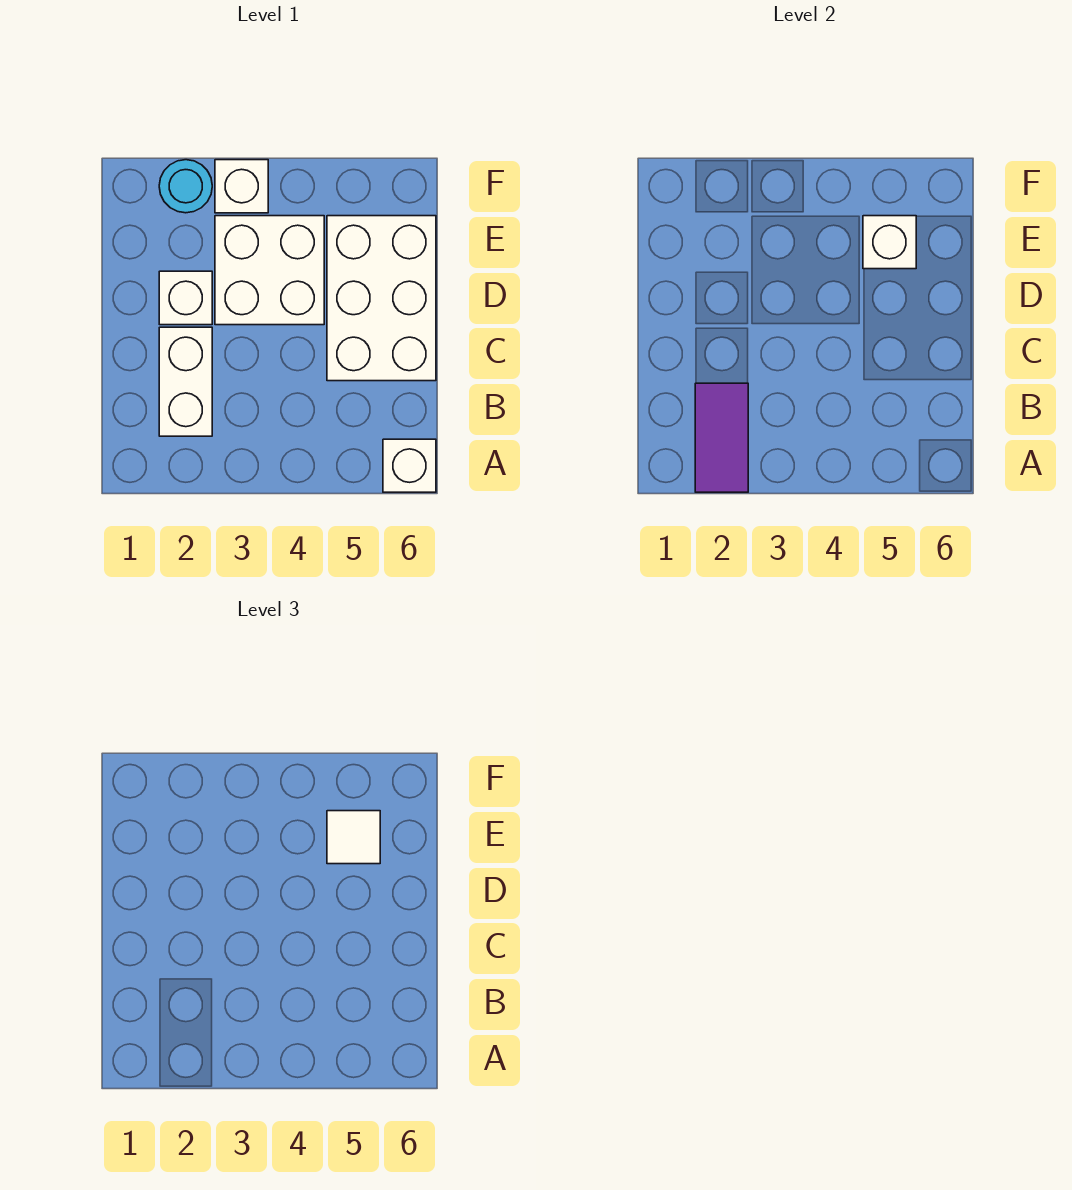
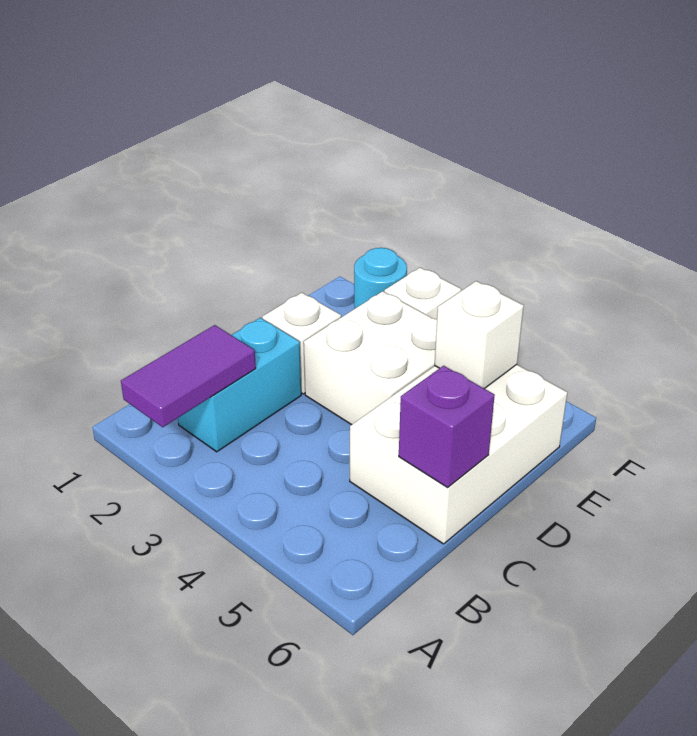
white brick A6 level 1 -> none
white brick B2:C2 level 1 -> cyan brick B2:C2 level 1
none -> purple brick C6 level 2
white tile E5 level 3 -> none

